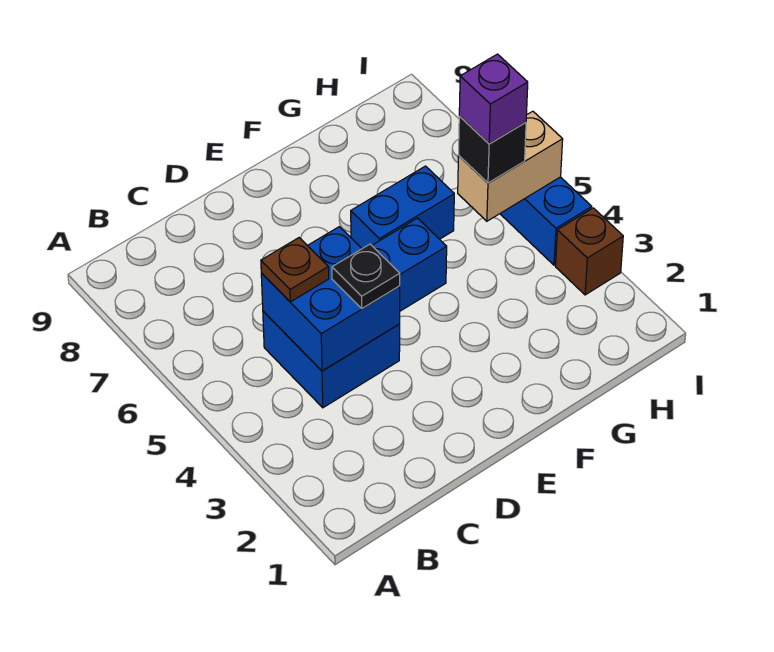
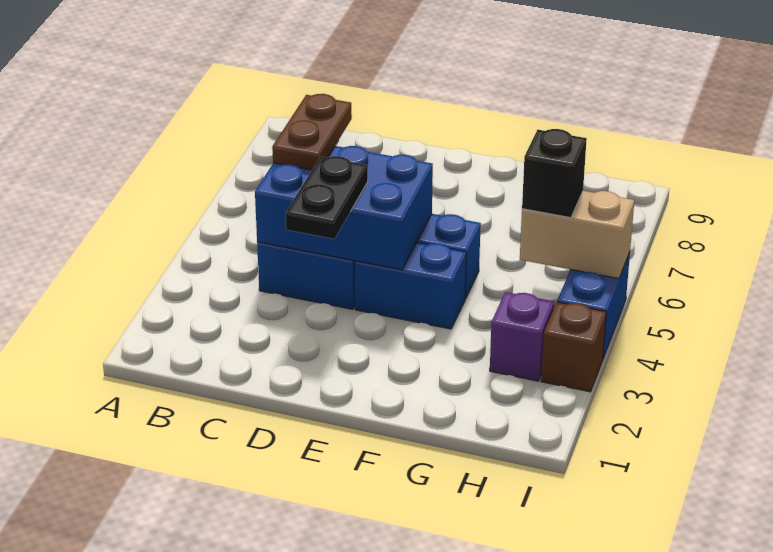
blue brick C4:D5 level 2 -> blue brick C4:E5 level 2
brown plate C5 level 3 -> brown plate C5:C6 level 3
black plate D4 level 3 -> black plate D3:D4 level 3
blue brick F6:G6 level 1 -> blue brick E4:F4 level 1
purple brick H5 level 4 -> purple brick H3 level 1

